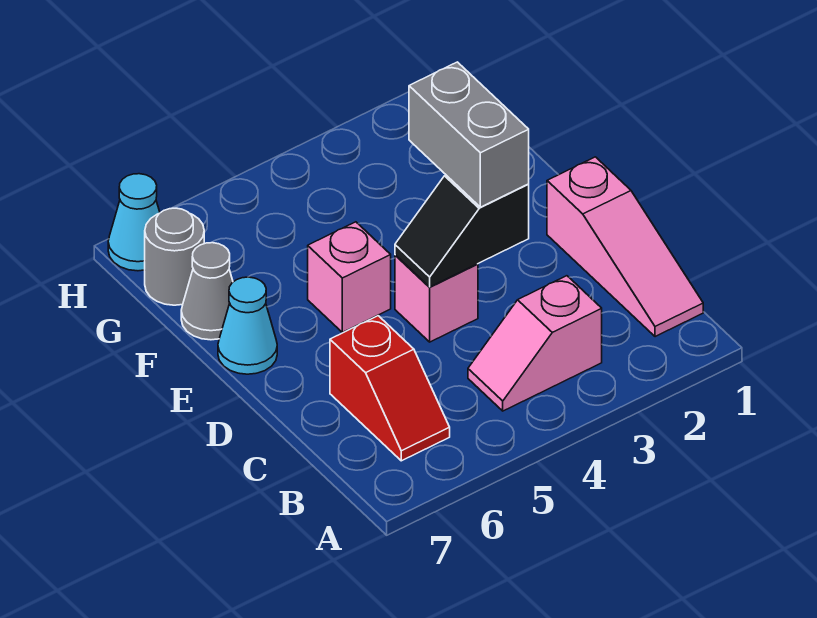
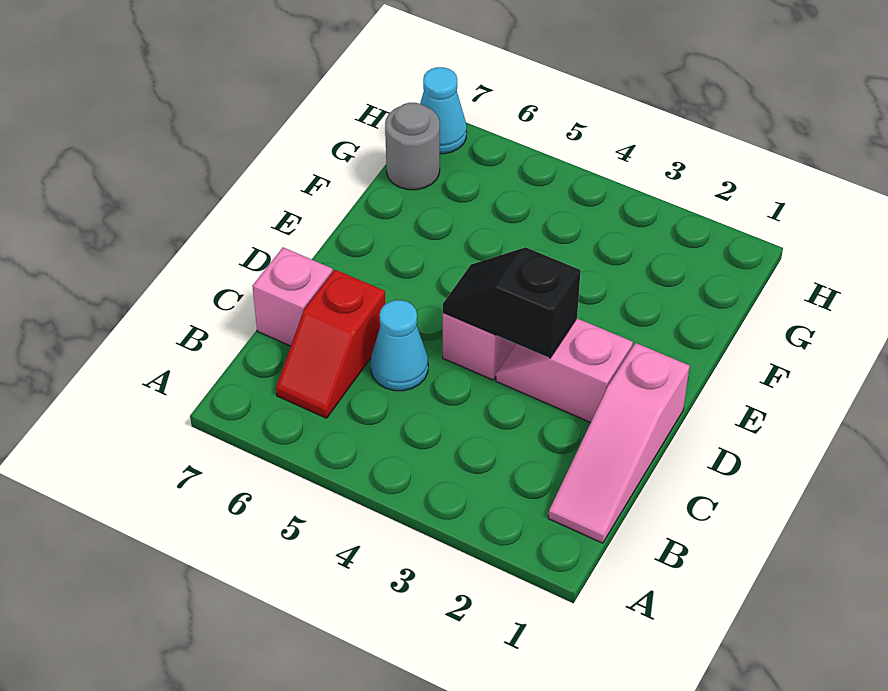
pink slope B3:B4 level 1 top 3 -> pink slope D2:D3 level 1 top 2
grey brick D3:E3 level 3 -> none
pink brick E5 level 1 -> pink brick C7 level 1
cyan cone E7 level 1 -> cyan cone C5 level 1
grey cone F7 level 1 -> none

